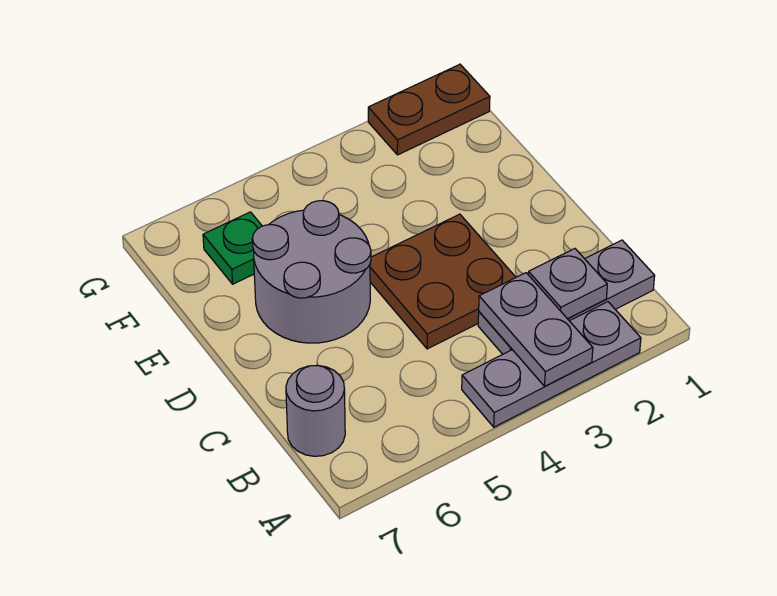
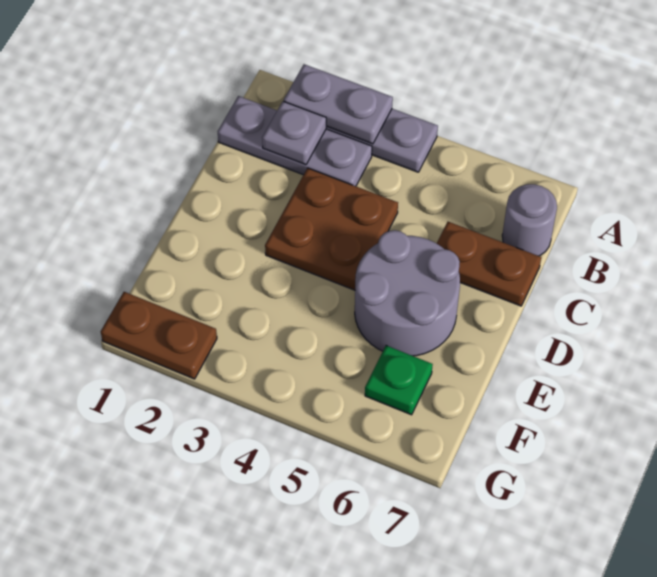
grey plate A3:B3 level 2 -> grey plate A2:A3 level 2
none -> brown plate C6:C7 level 1

